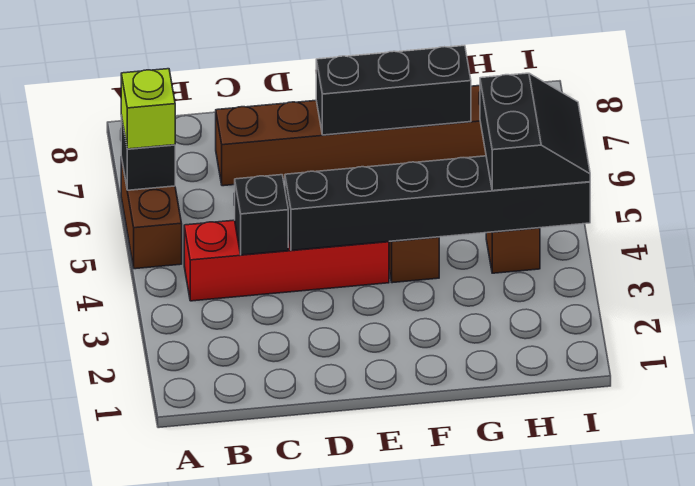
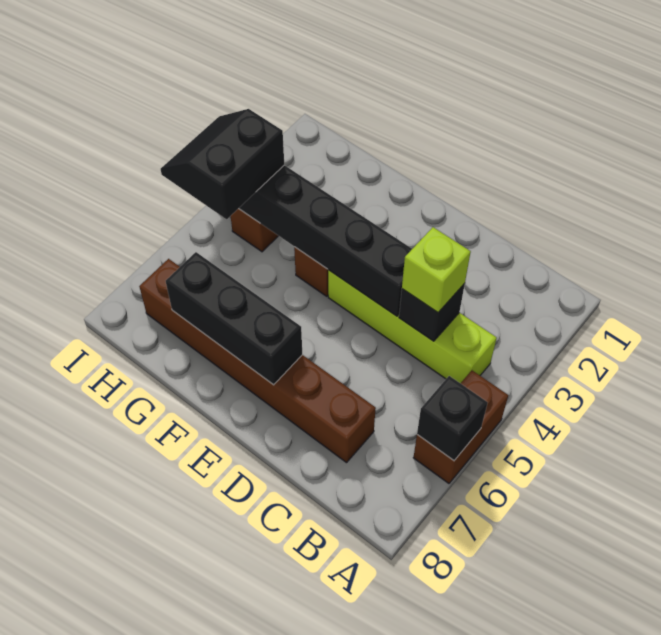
lime brick A6 level 3 -> lime brick C4 level 3
red brick B4:E4 level 1 -> lime brick B4:E4 level 1

